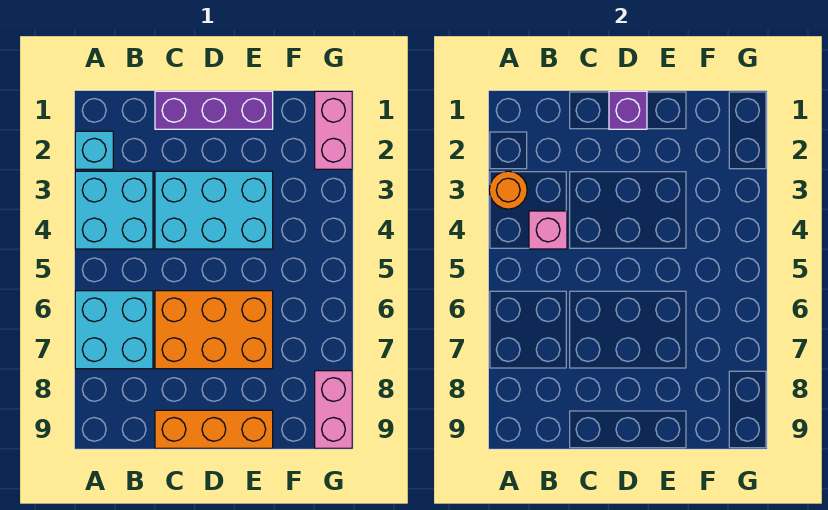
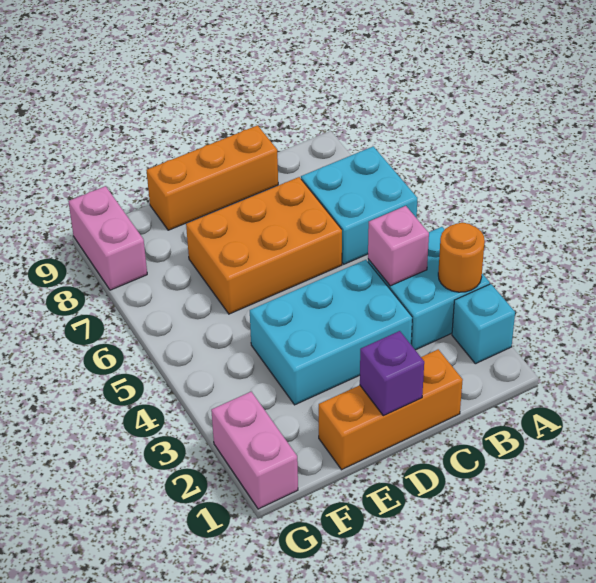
purple brick C1:E1 level 1 -> orange brick C1:E1 level 1

